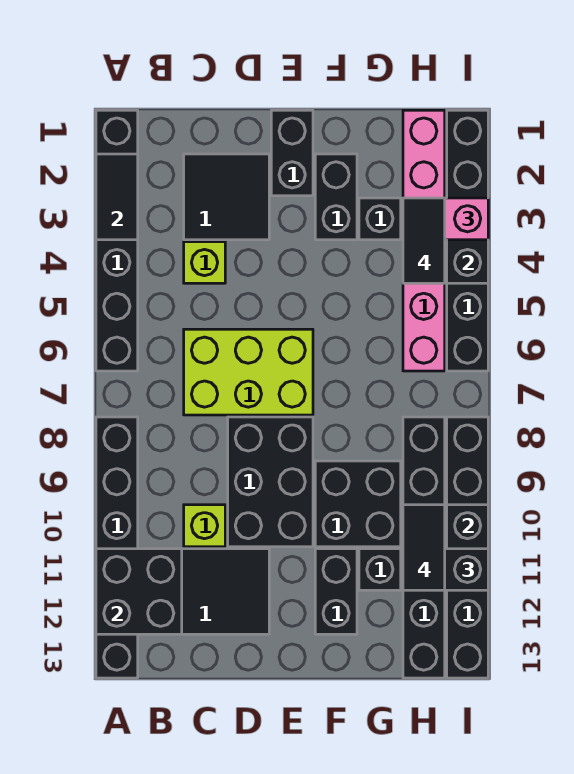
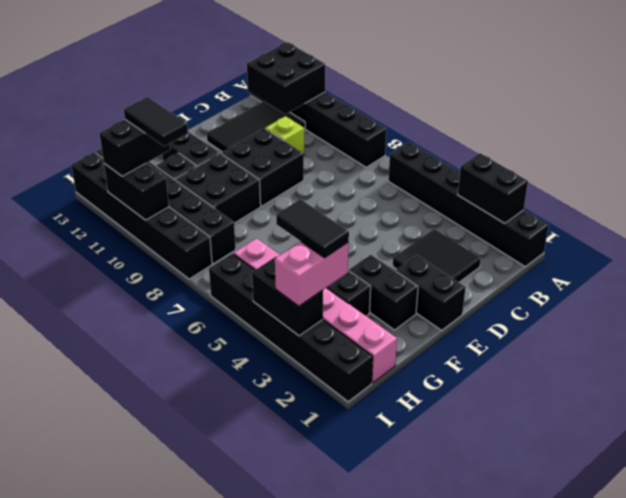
black tile A2:A3 level 2 -> black brick A2:A3 level 2
lime brick C4 level 1 -> none
lime brick C6:E7 level 1 -> none
black brick D8:E10 level 1 -> black brick D9:E10 level 1

